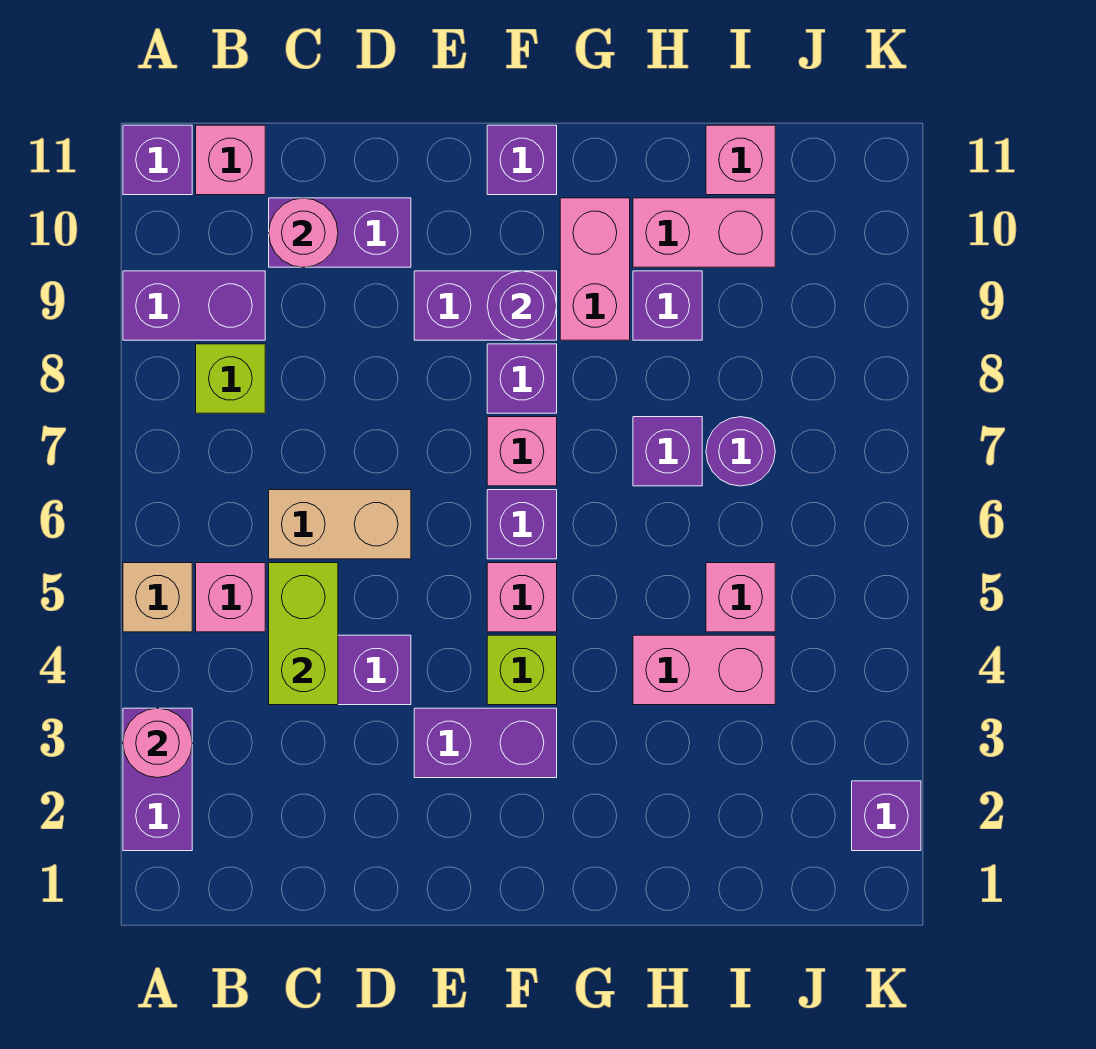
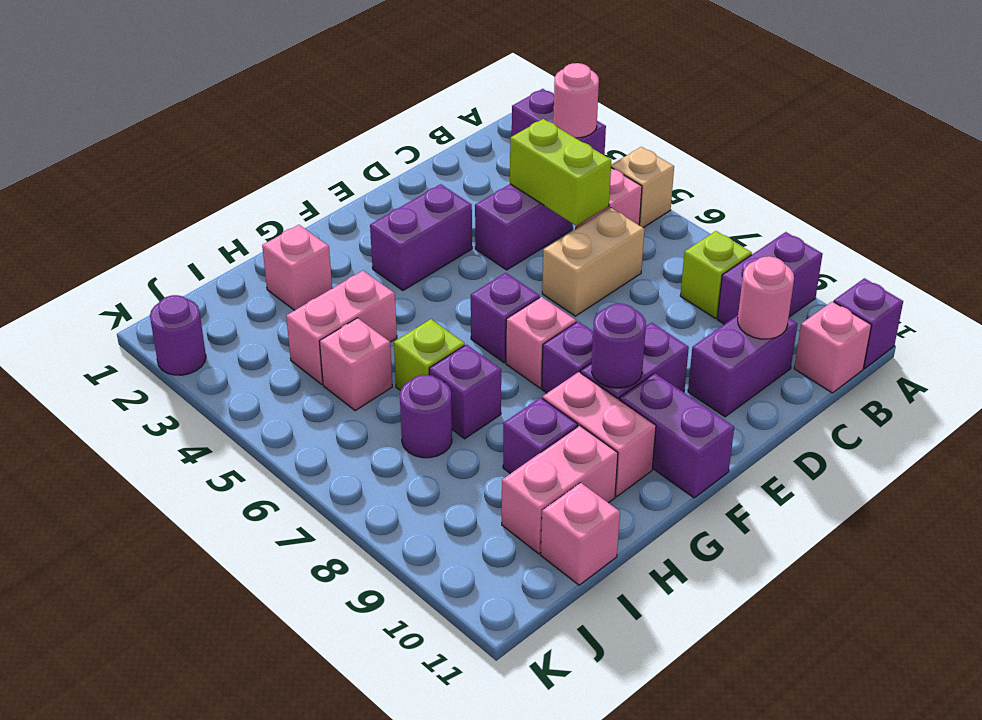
lime brick F4 level 1 -> lime brick H6 level 1
pink brick F5 level 1 -> pink brick H2 level 1
purple brick F11 level 1 -> purple brick F10:F11 level 1
purple brick K2 level 1 -> purple round brick K2 level 1

